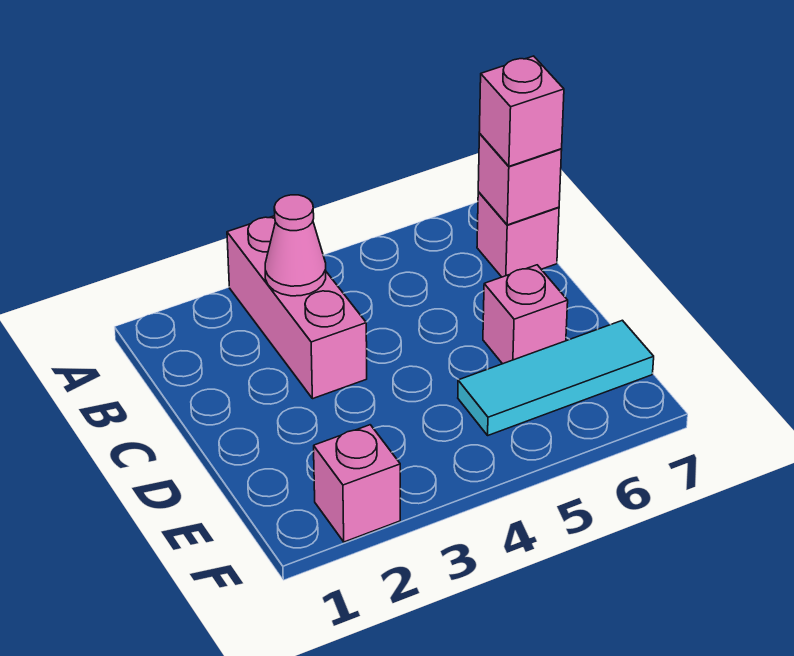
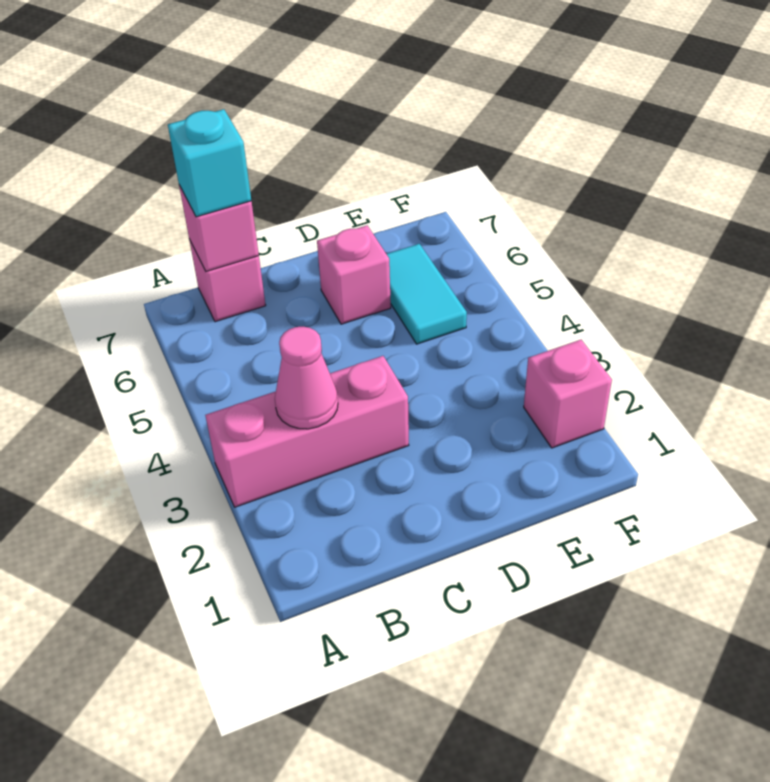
pink brick B7 level 3 -> cyan brick B7 level 3
cyan tile E5:E7 level 1 -> cyan tile E5:E6 level 1

